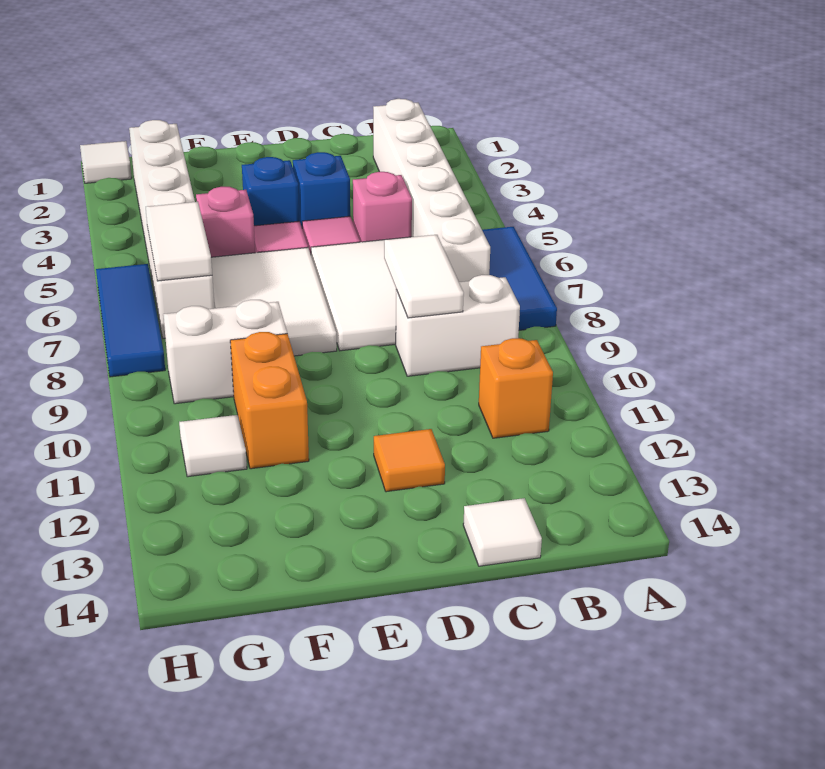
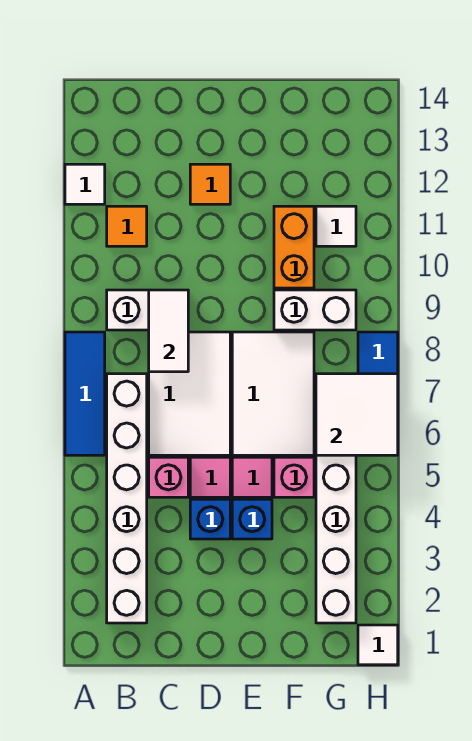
orange brick B11 level 1 -> orange tile B11 level 1
white tile C14 level 1 -> white tile A12 level 1
white tile G6:G7 level 2 -> white tile G6:H7 level 2

